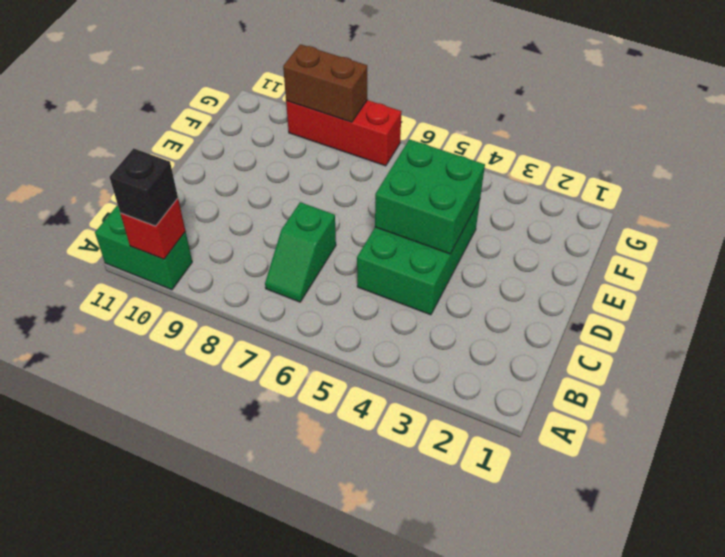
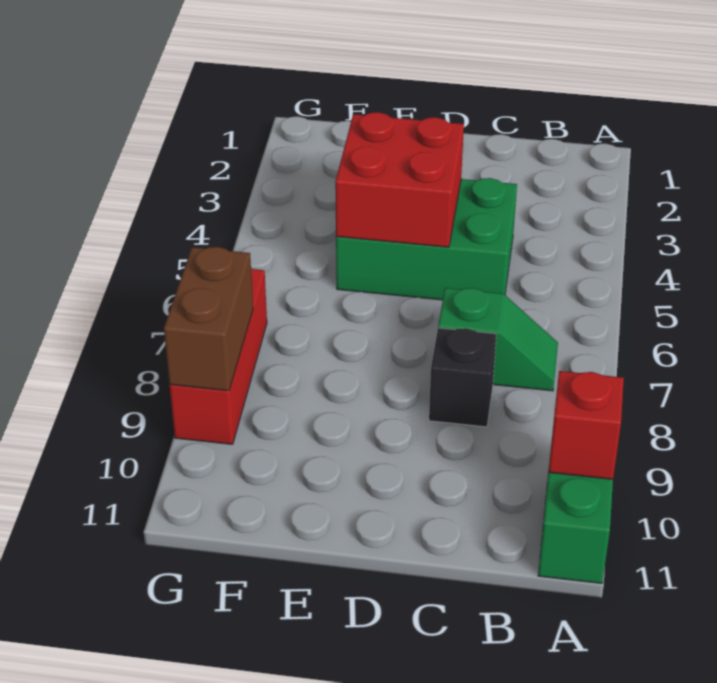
black brick A10 level 3 -> black brick C8 level 1
green brick D4:E5 level 2 -> red brick D4:E5 level 2

